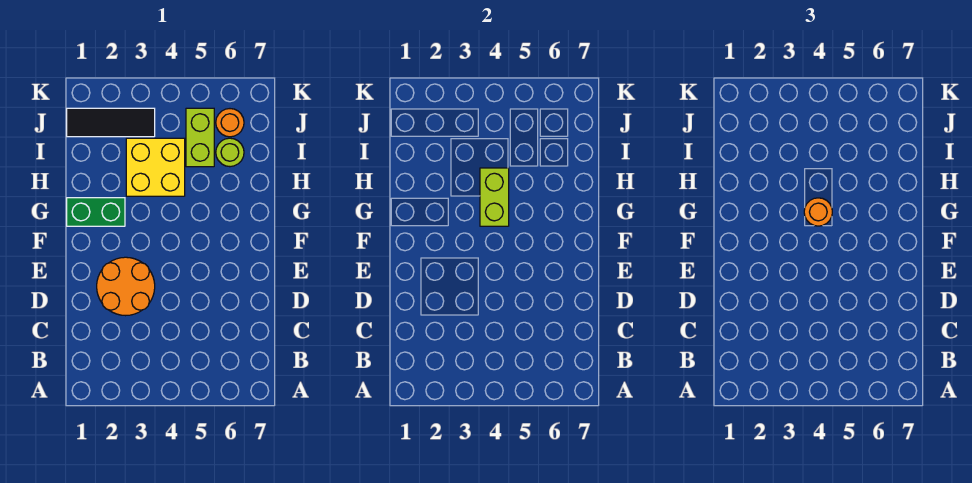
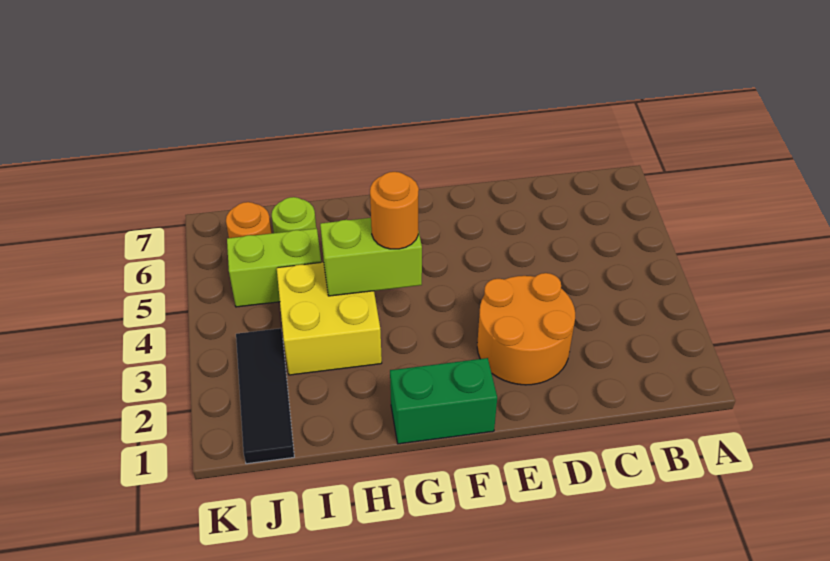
green brick G1:G2 level 1 -> green brick F1:G1 level 1

